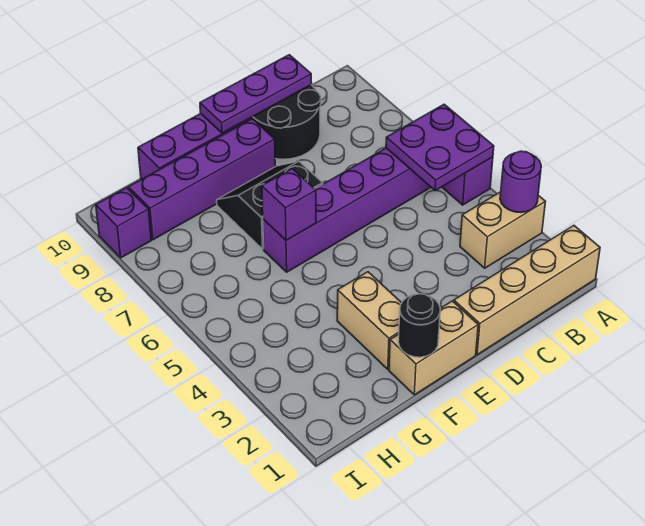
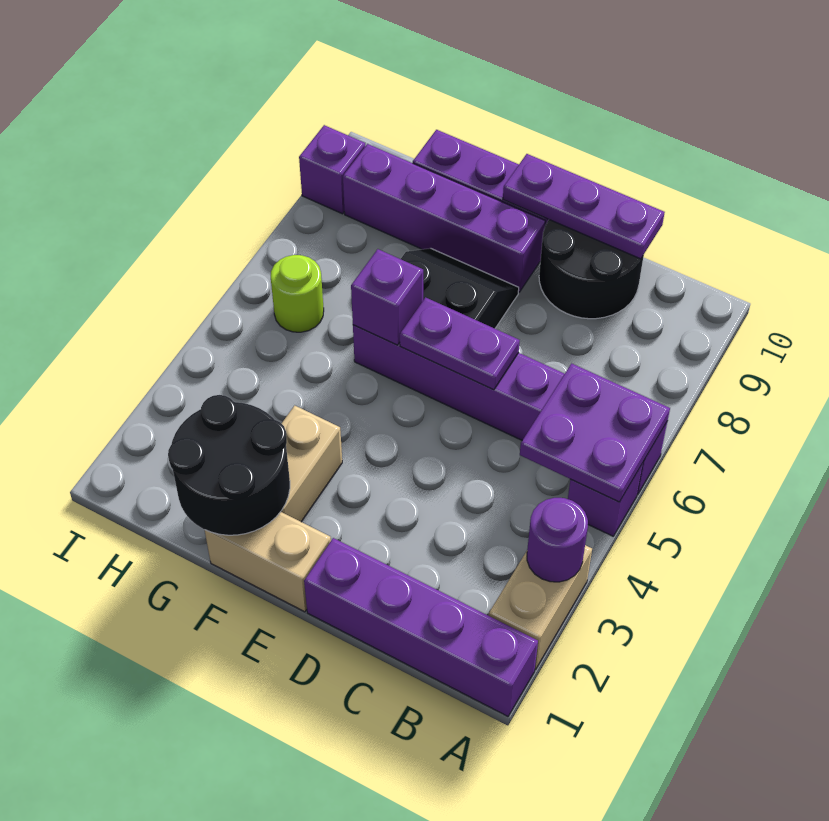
tan brick A1:D1 level 1 -> purple brick A1:D1 level 1
tan brick A3:B3 level 1 -> tan brick A2:A3 level 1
none -> purple plate D6:E6 level 2
black round brick F1 level 2 -> black round brick F1:G2 level 2
none -> lime round brick H6 level 1

